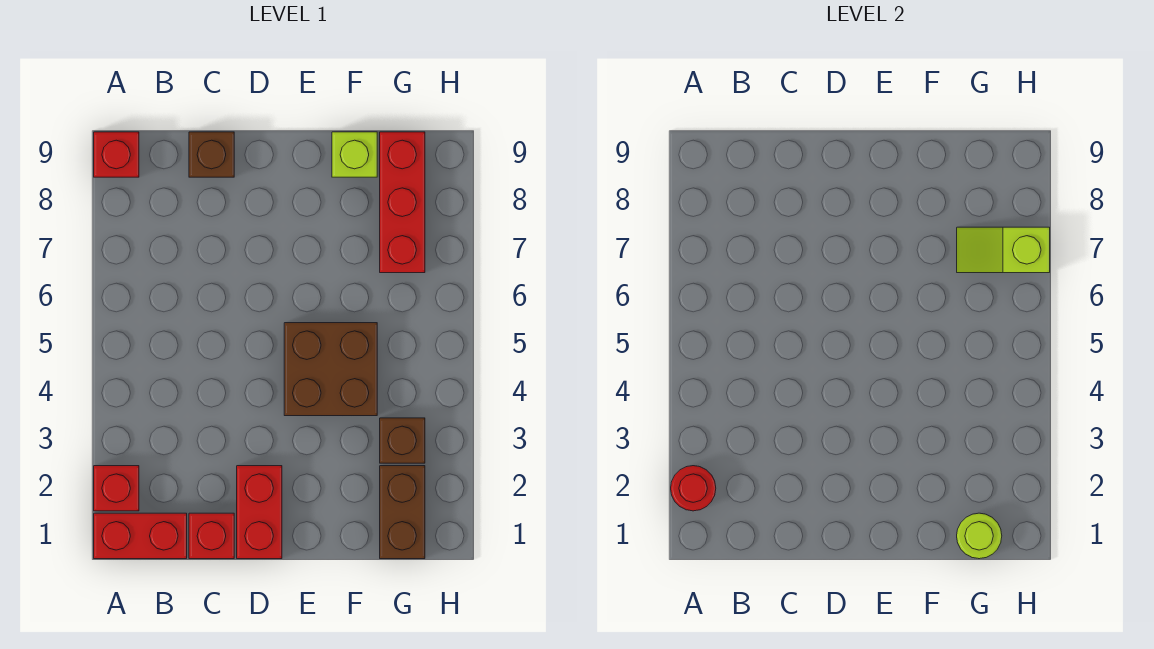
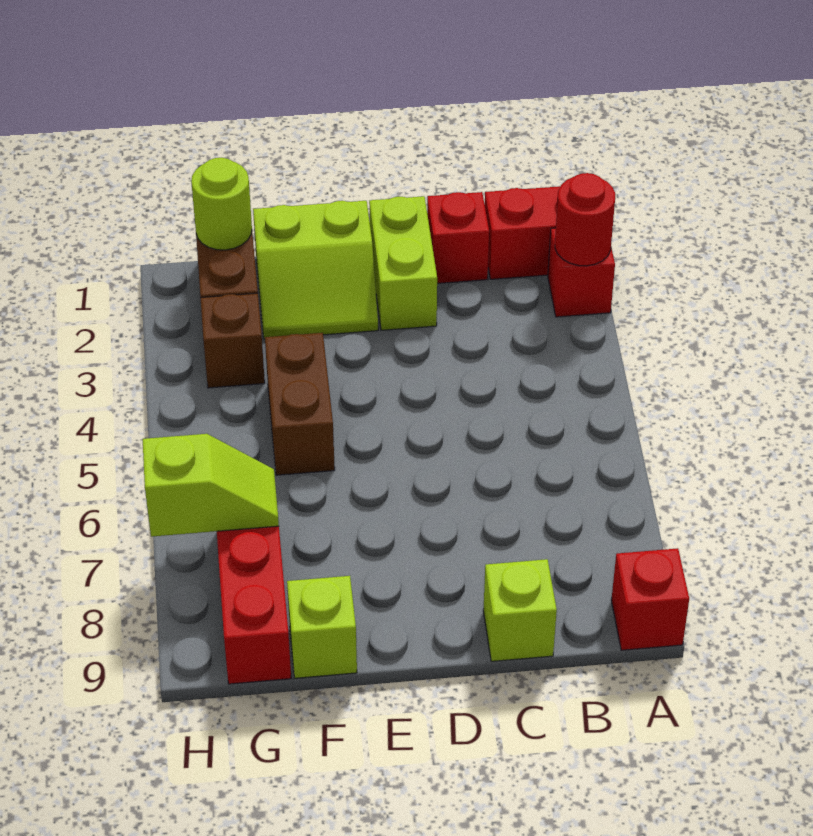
brown brick C9 level 1 -> lime brick C9 level 1
red brick D1:D2 level 1 -> lime brick D1:D2 level 1
none -> lime slope E1:F2 level 1 top 1
brown brick E4:F5 level 1 -> brown brick F4:F5 level 1

